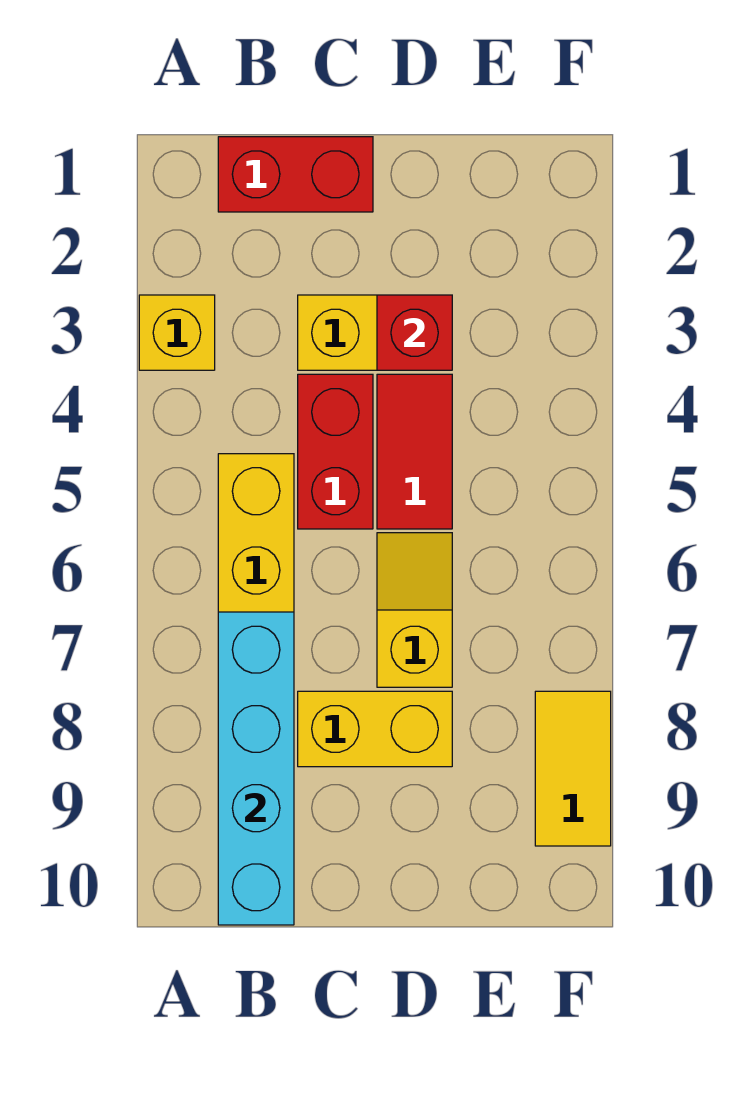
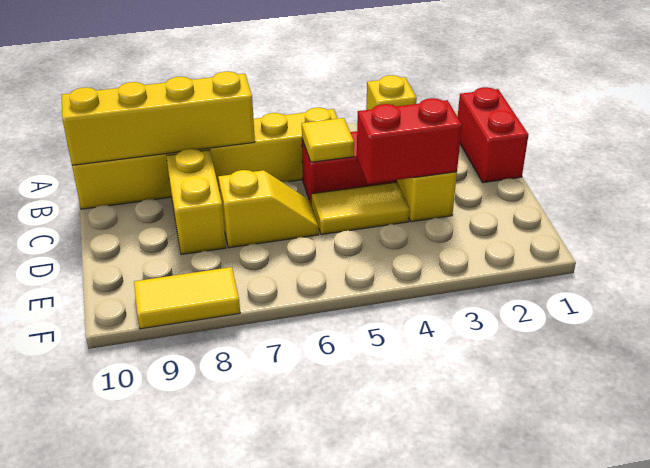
cyan brick B7:B10 level 2 -> yellow brick B7:B10 level 2
none -> yellow tile C5 level 2
red brick D3 level 2 -> red brick D3:D4 level 2
red tile D4:D5 level 1 -> yellow tile D4:D5 level 1

